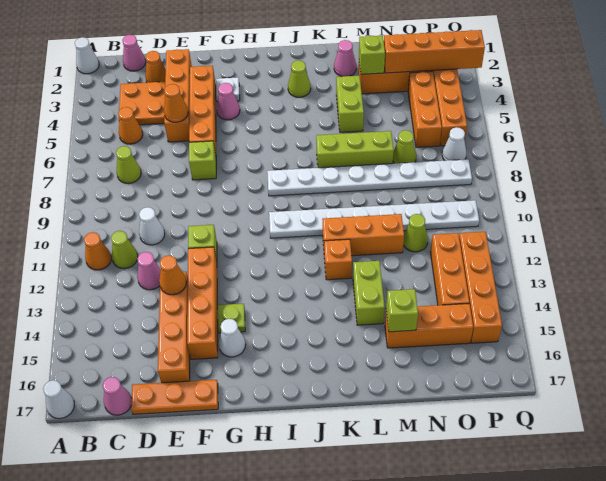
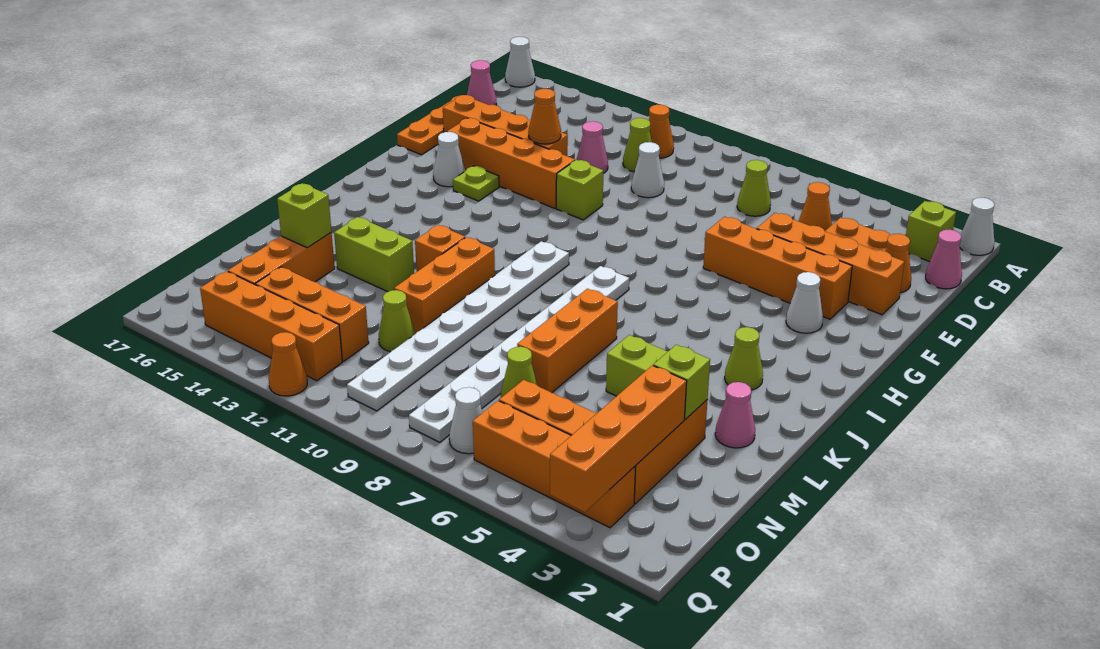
orange cone E5 level 2 -> orange cone Q12 level 1
lime brick F7 level 1 -> lime brick B2 level 1
white plate G3 level 1 -> white cone G3 level 1
pink cone G4 level 1 -> none
lime brick K7:M7 level 1 -> orange brick K7:M7 level 1

